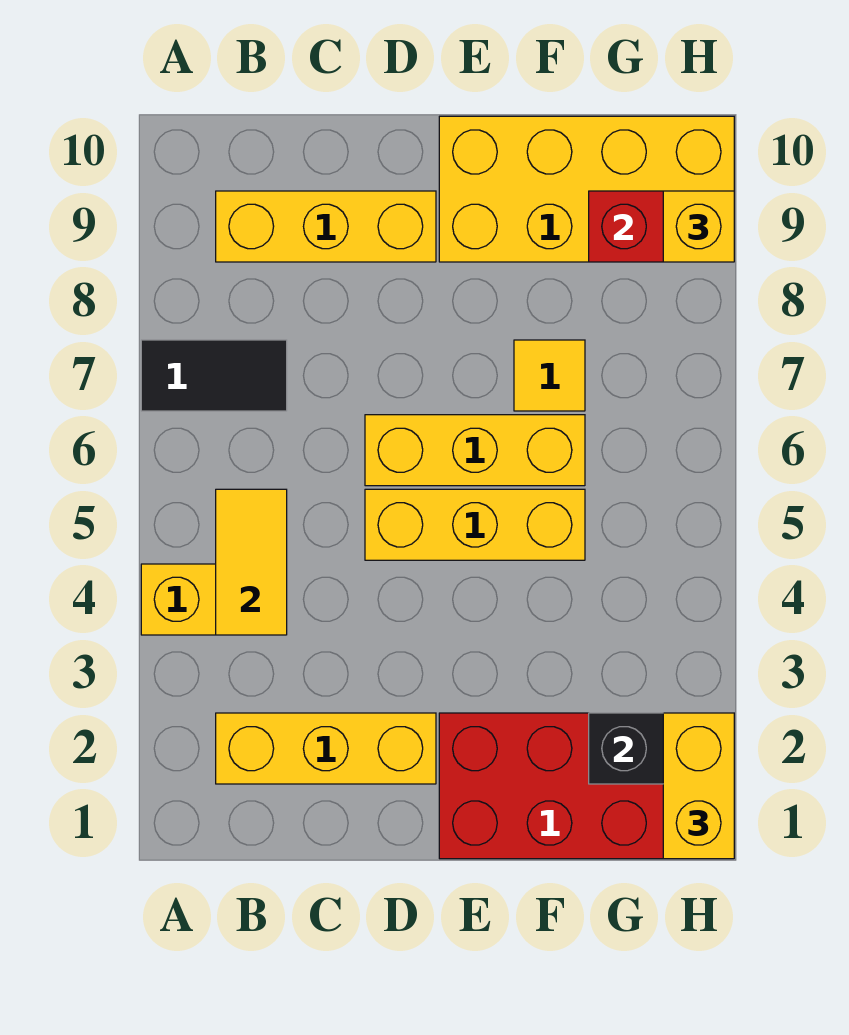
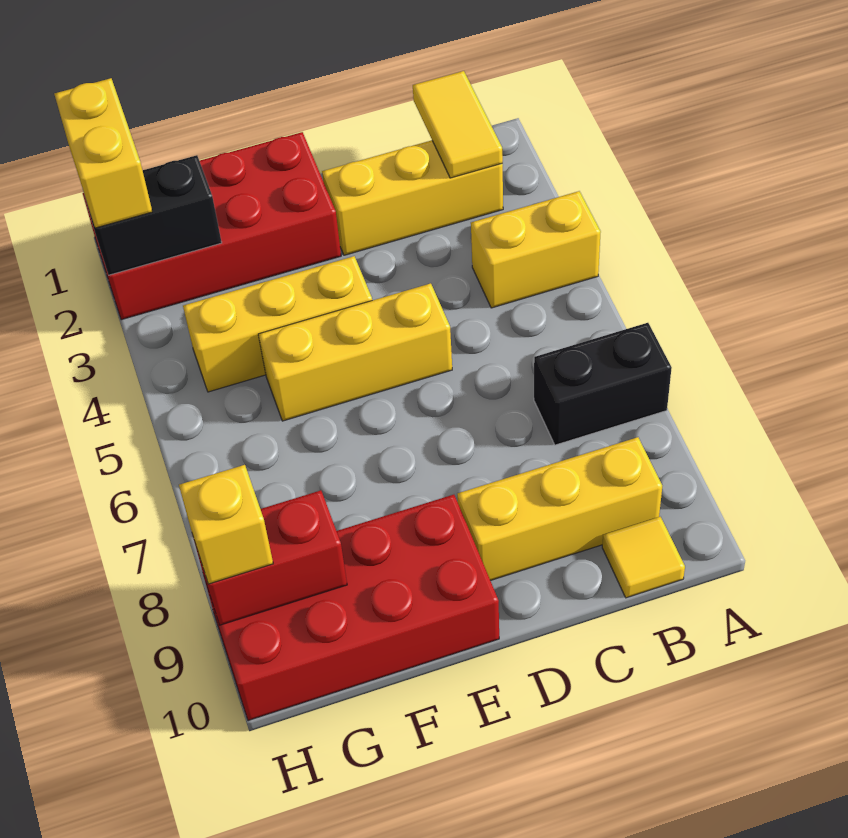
black tile A7:B7 level 1 -> black brick A7:B7 level 1
yellow tile B4:B5 level 2 -> yellow tile B1:B2 level 2
yellow brick D6:F6 level 1 -> yellow brick E4:G4 level 1
yellow brick E9:H10 level 1 -> red brick E9:H10 level 1
yellow tile F7 level 1 -> yellow tile B10 level 1

